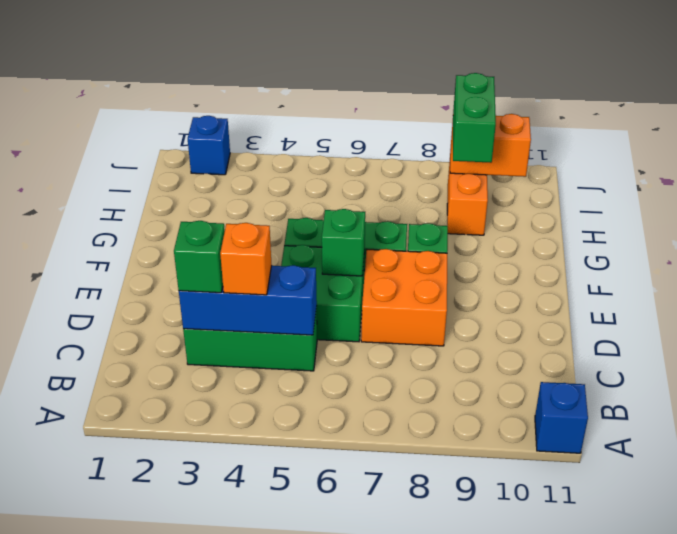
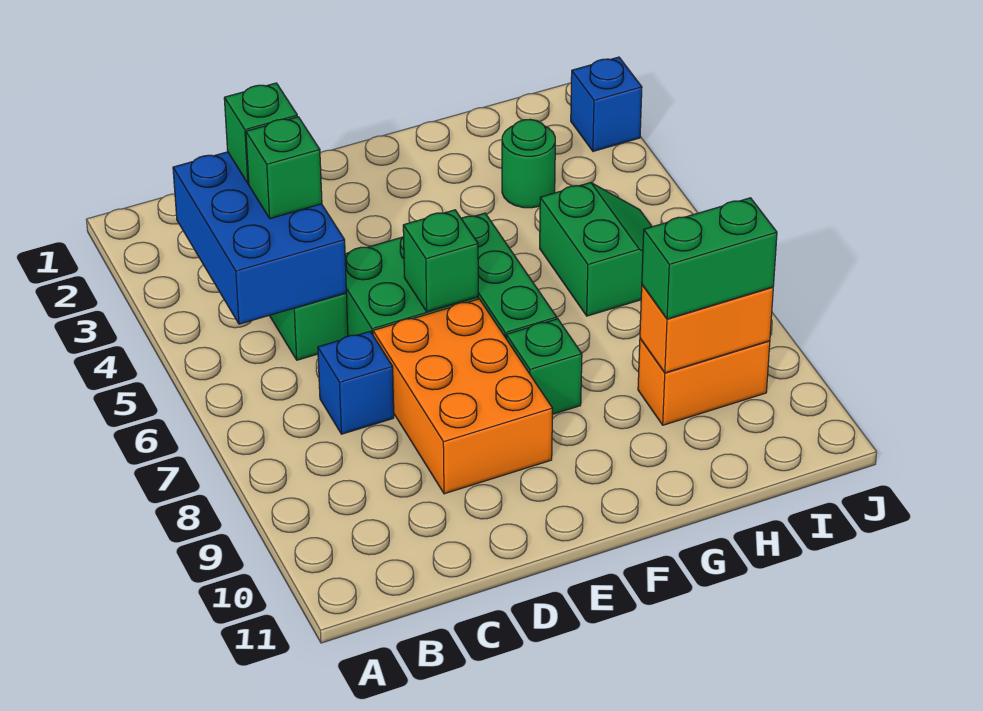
blue brick A11 level 1 -> blue brick C7 level 1
blue brick C3:C5 level 2 -> blue brick B3:C5 level 2
orange brick C4 level 3 -> green brick C4 level 3
orange brick D7:E8 level 1 -> orange brick D7:E9 level 1
none -> green round brick H3 level 1
none -> green slope H5:I6 level 1 top H
orange brick I9:I10 level 2 -> orange brick H9:I9 level 2

